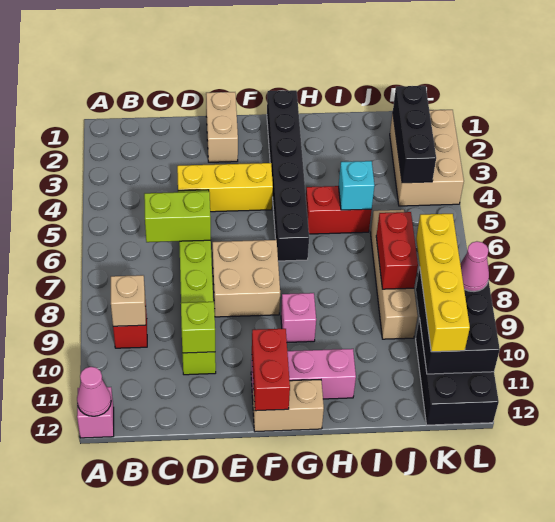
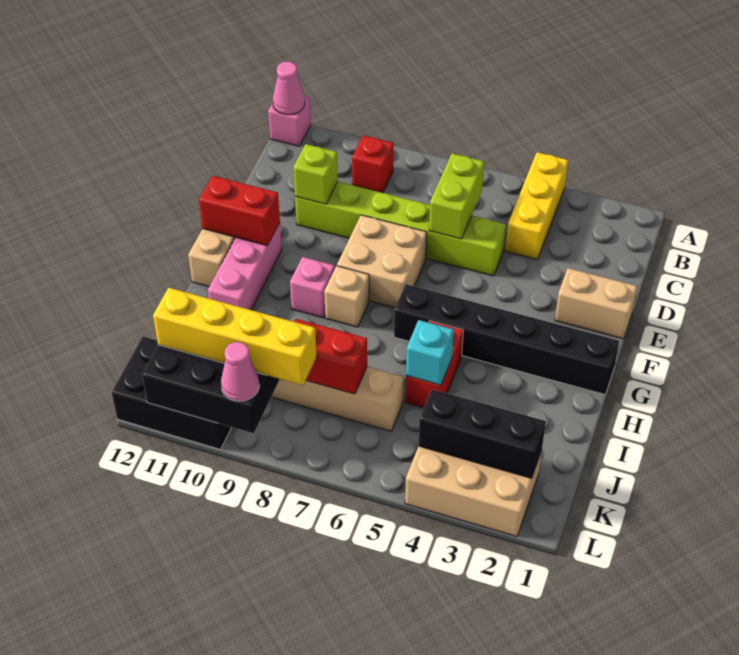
tan brick B9 level 2 -> tan brick G8 level 1
yellow brick D4:F4 level 1 -> yellow brick A4:C4 level 1

